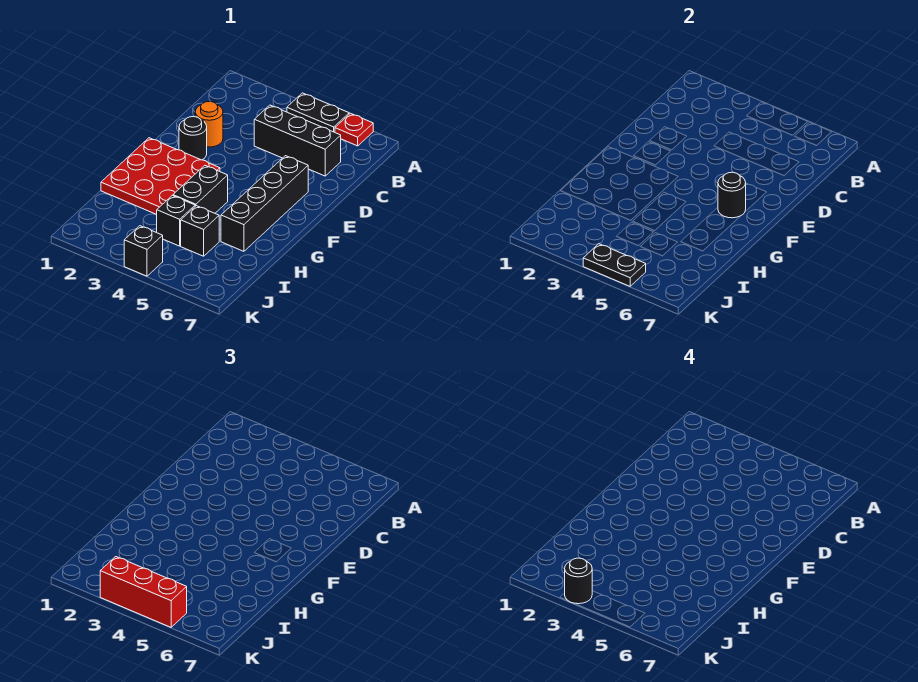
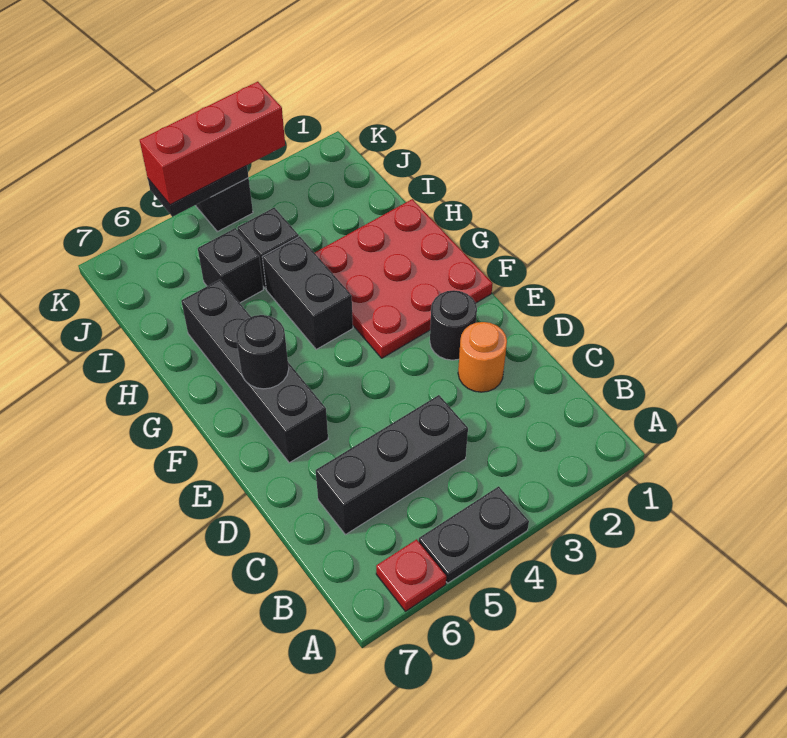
black round brick K3 level 4 -> none

